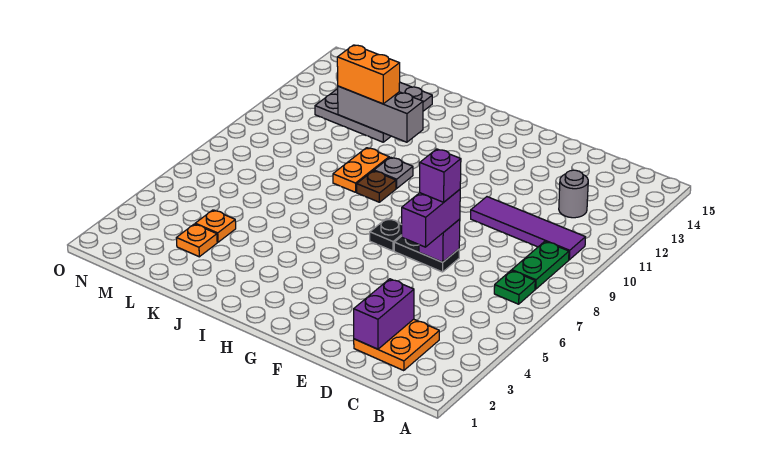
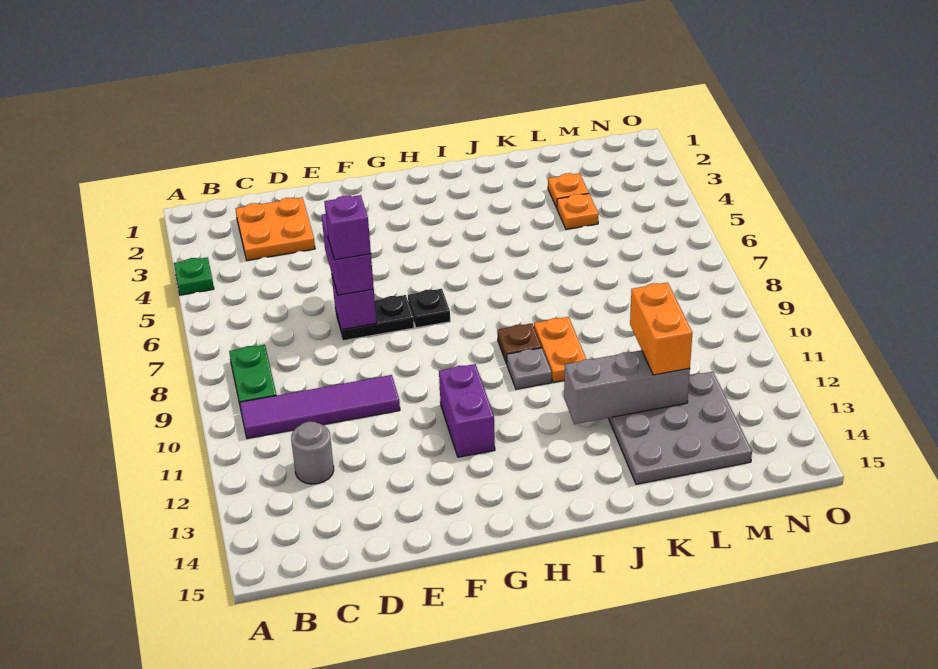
green plate B7 level 1 -> green plate A4 level 1
purple brick D2:D3 level 2 -> purple brick G11:G12 level 1
orange brick K12:L12 level 3 -> orange brick L11:L12 level 3

